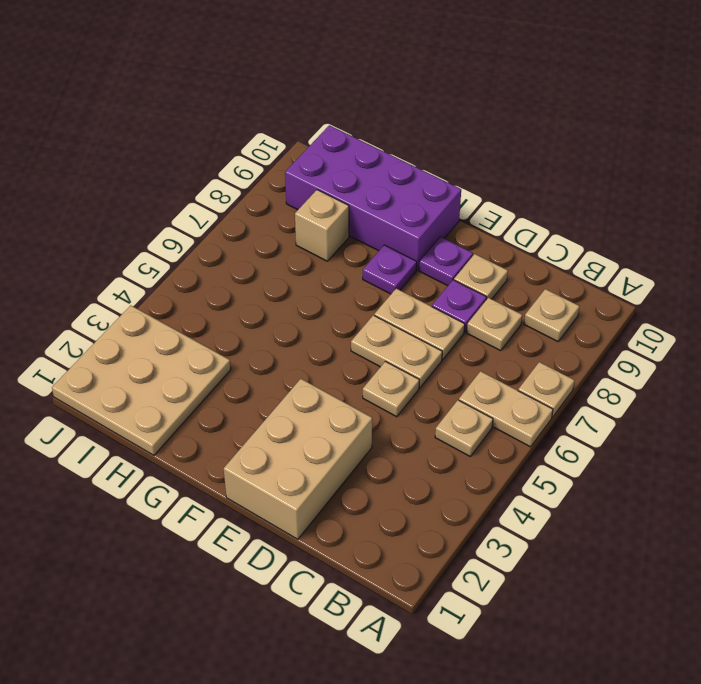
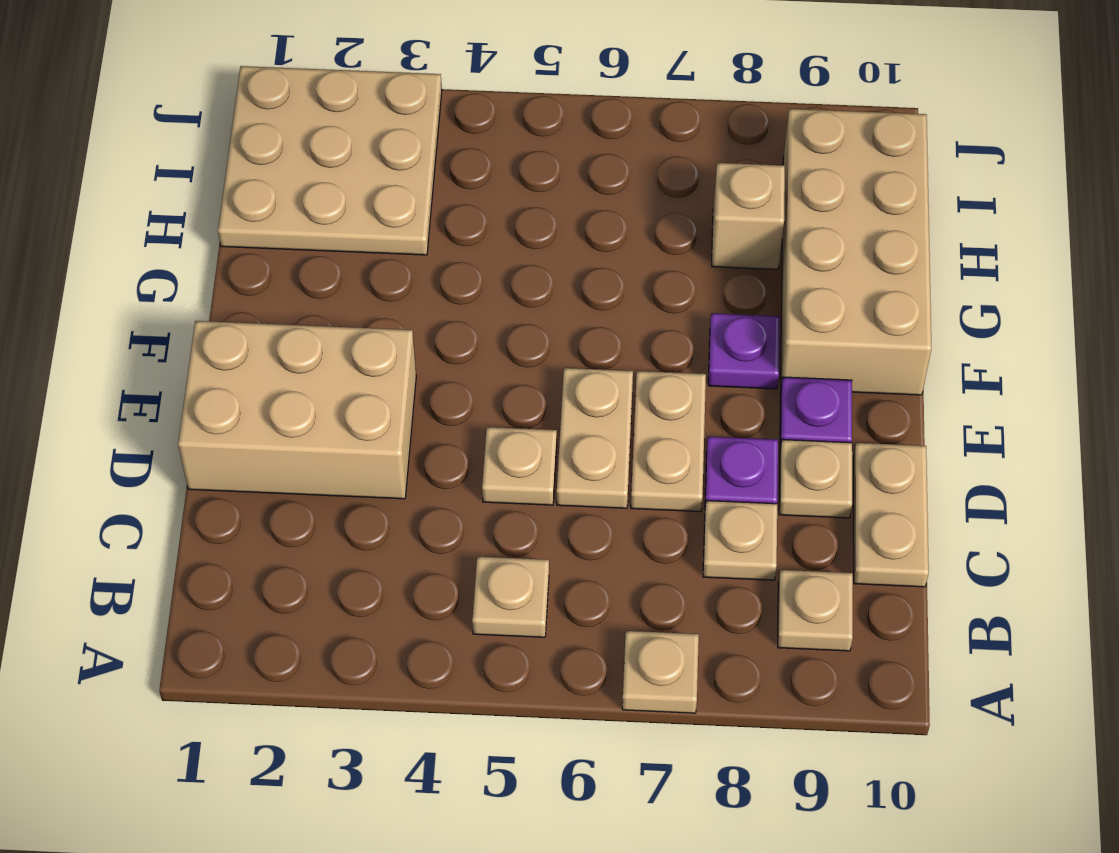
tan plate A6:B6 level 1 -> tan plate C10:D10 level 1
purple brick F9:I10 level 1 -> tan brick F9:I10 level 1

